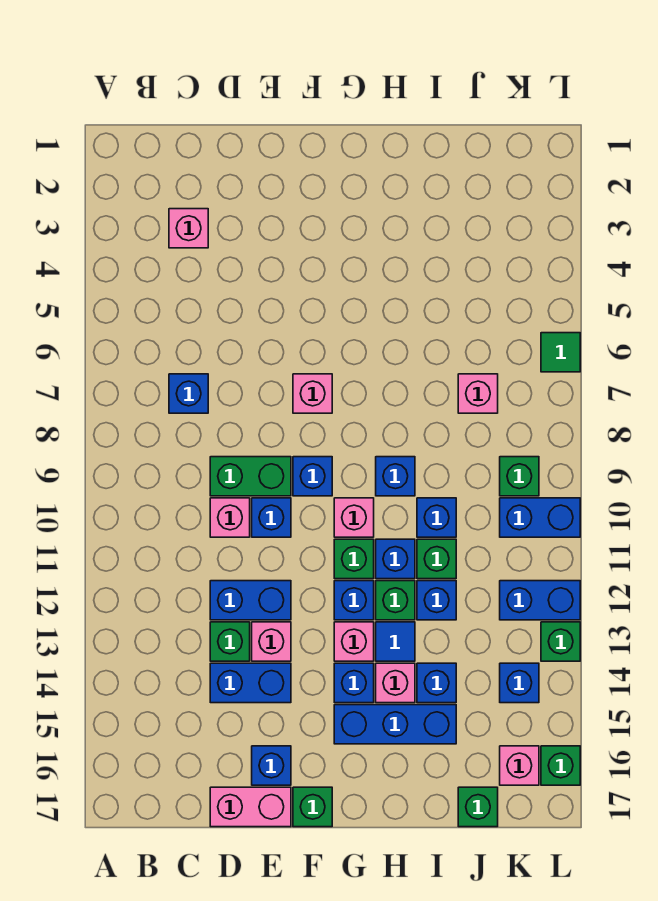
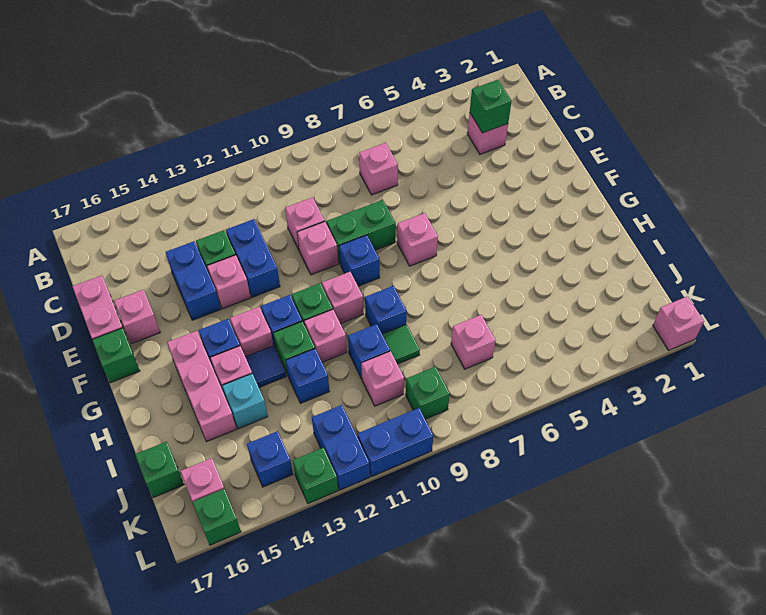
blue brick C7 level 1 -> pink brick C7 level 1
green brick D9:E9 level 1 -> green brick E8:E9 level 1
blue brick E10 level 1 -> pink brick E10 level 1
blue brick E16 level 1 -> pink brick E16 level 1
blue brick G15:I15 level 1 -> pink brick G15:I15 level 1
blue brick H11 level 1 -> pink brick H11 level 1
green brick I11 level 1 -> green brick C3 level 2
blue brick I14 level 1 -> cyan brick I14 level 1
none -> pink brick J10 level 1
blue brick K10:L10 level 1 -> blue brick L10:L11 level 1
none -> pink brick L1 level 1
green tile L6 level 1 -> green tile I9 level 1

